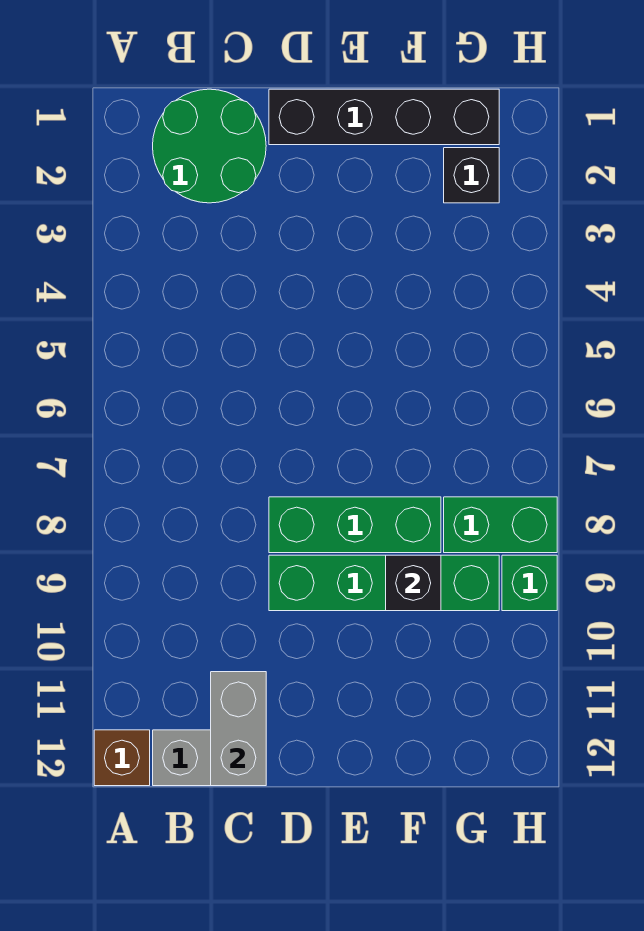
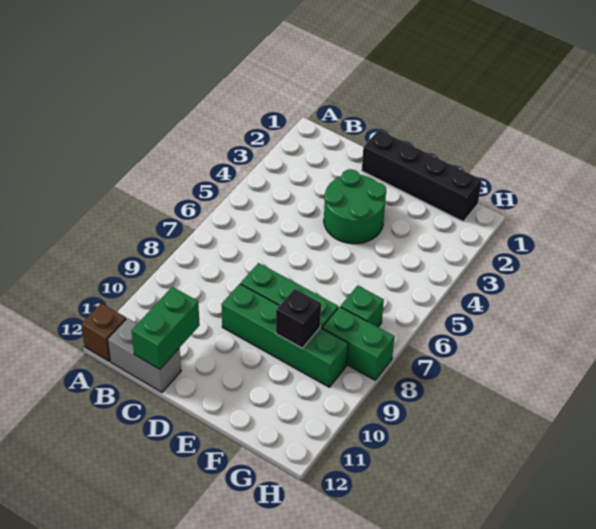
green round brick B1:C2 level 1 -> green round brick D3:E4 level 1
grey brick C11:C12 level 2 -> green brick C11:C12 level 2
black brick G2 level 1 -> none
green brick H9 level 1 -> green brick G7 level 1

